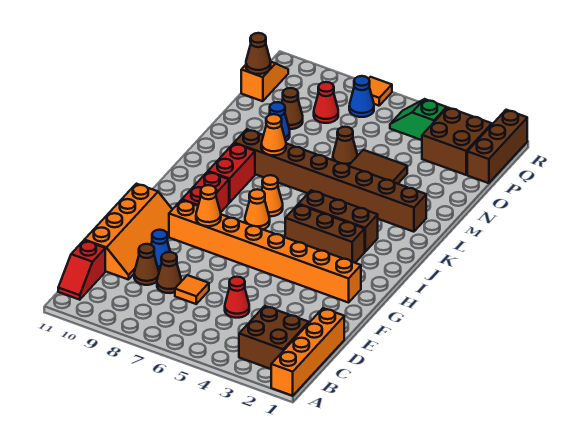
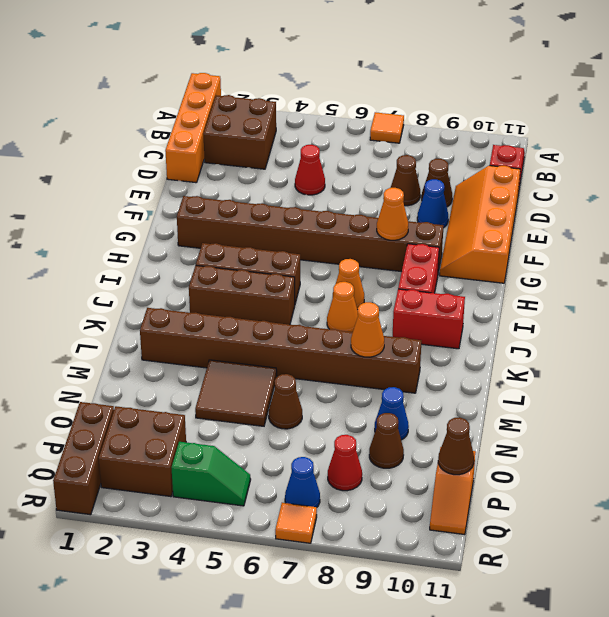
orange tile D7 level 1 -> orange tile A7 level 1
orange brick G2:G9 level 1 -> brown brick G2:G9 level 1
red brick J9:K9 level 1 -> red brick J9:J10 level 1

